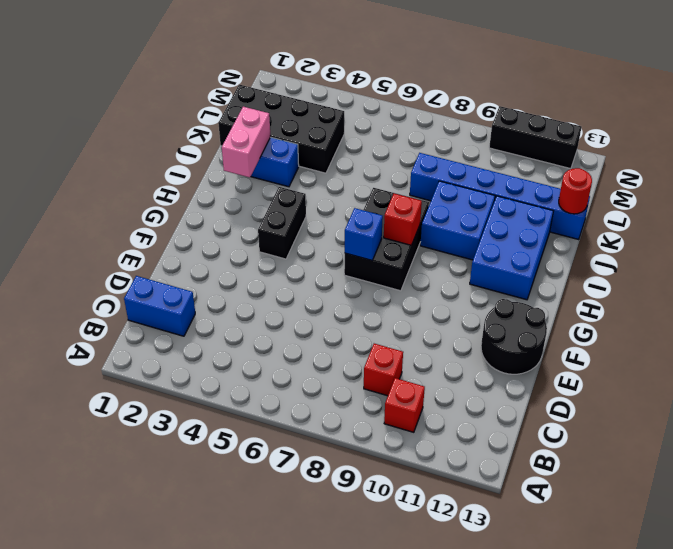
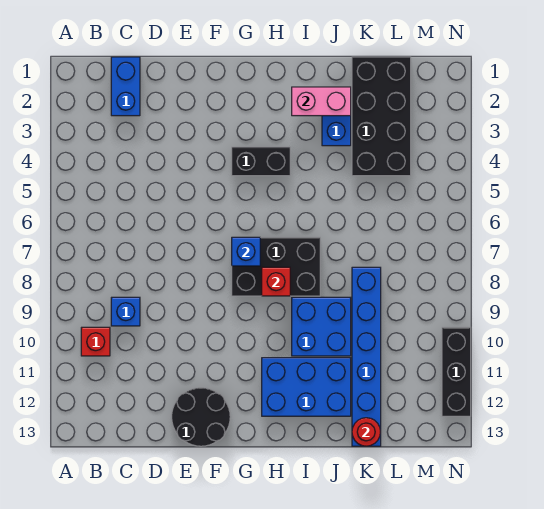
red brick C9 level 1 -> blue brick C9 level 1

